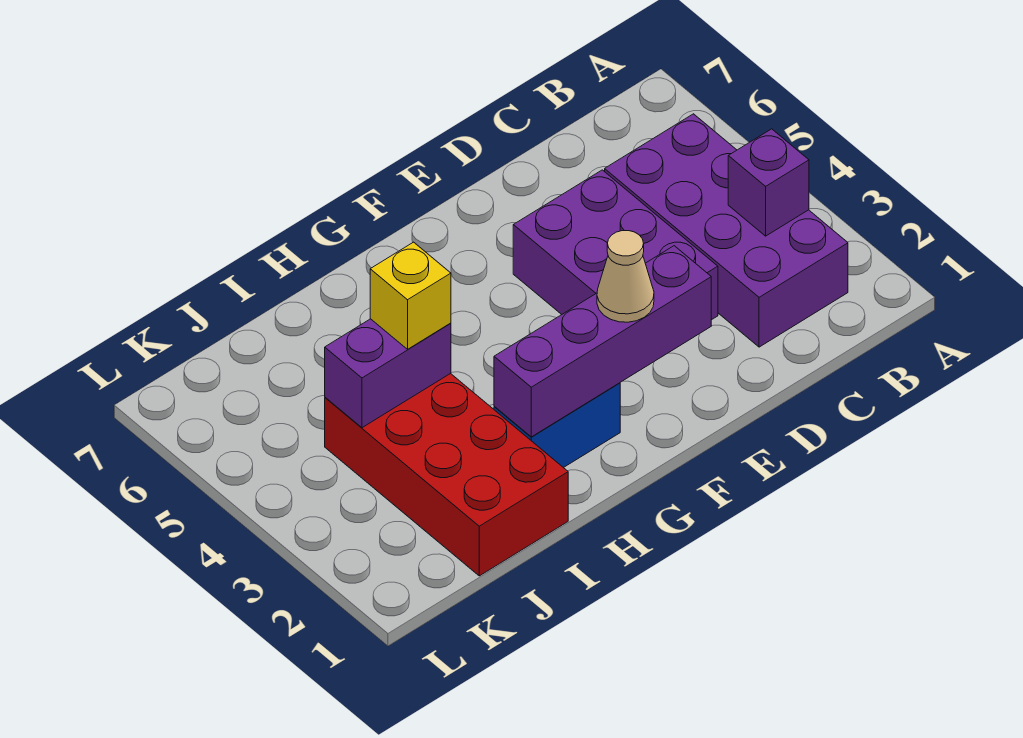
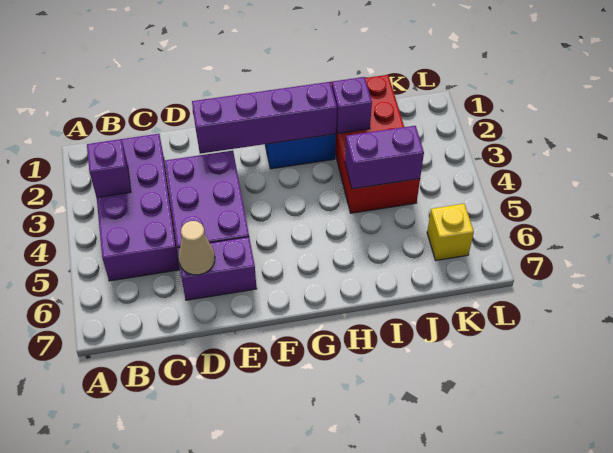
none -> purple brick D6:E6 level 1
tan cone F2 level 3 -> tan cone D6 level 2
none -> purple brick I2 level 2
yellow brick I4 level 3 -> yellow brick K6 level 1

